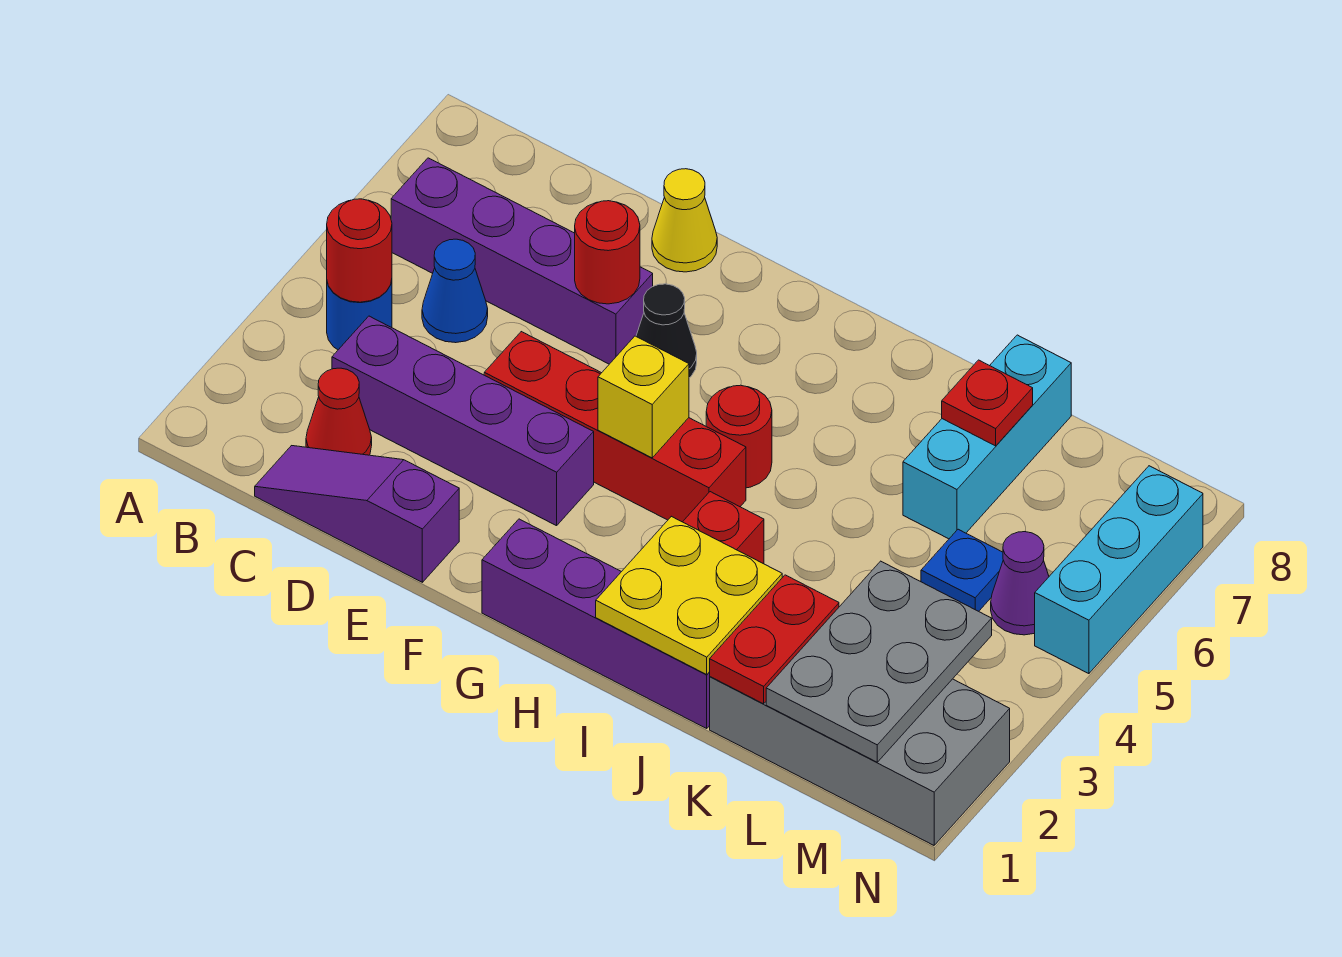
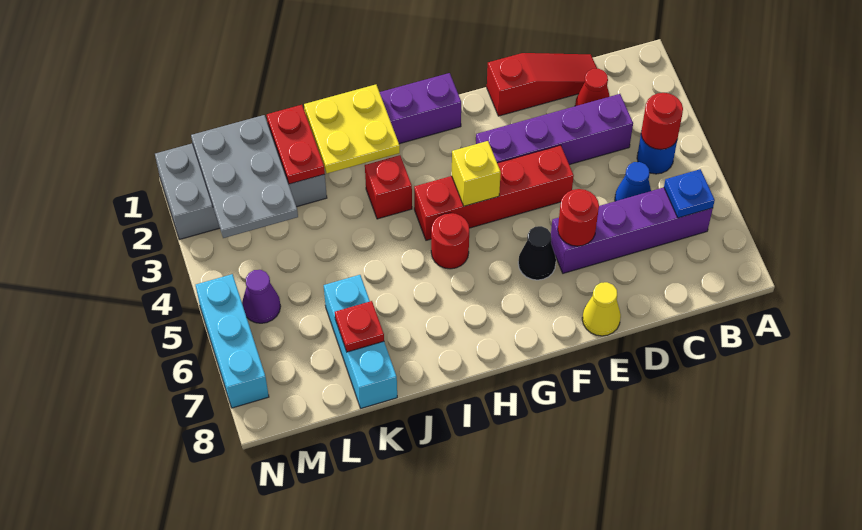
purple slope C1:E1 level 1 top E -> red slope C1:E1 level 1 top E
blue plate L5 level 1 -> blue plate B6 level 2

